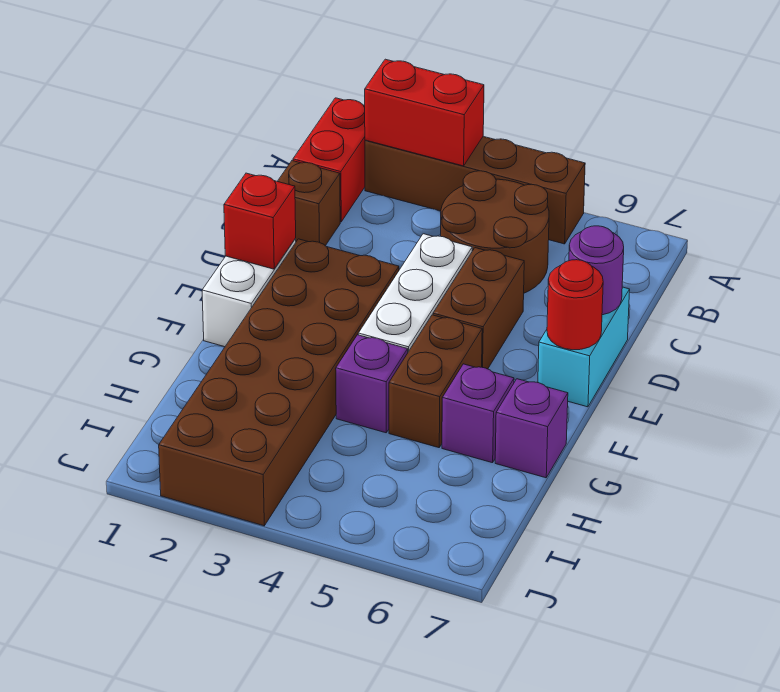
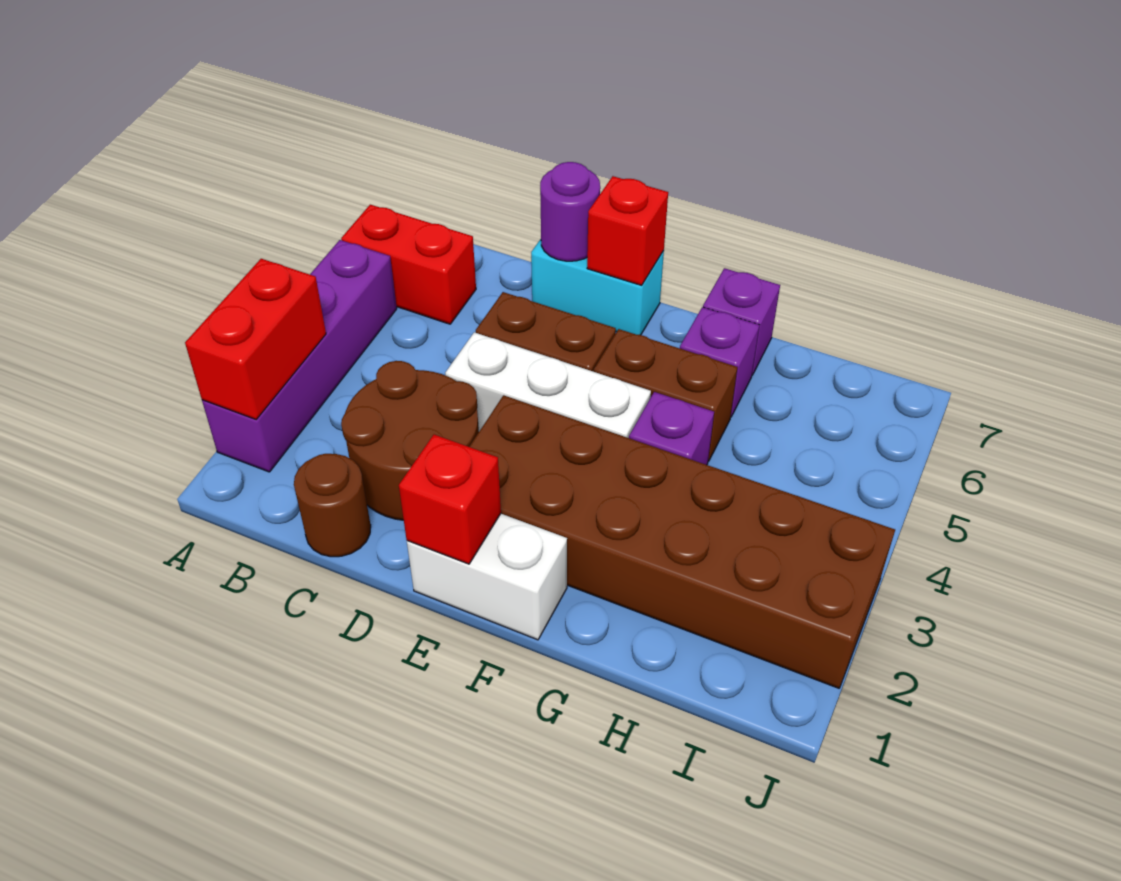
red brick A1:B1 level 1 -> red brick A6:B6 level 1
brown brick A2:A5 level 1 -> purple brick A2:A5 level 1
brown round brick B4:C5 level 1 -> brown round brick C2:D3 level 1
brown brick C1 level 1 -> brown round brick C1 level 1
red round brick E7 level 2 -> red brick E7 level 2

